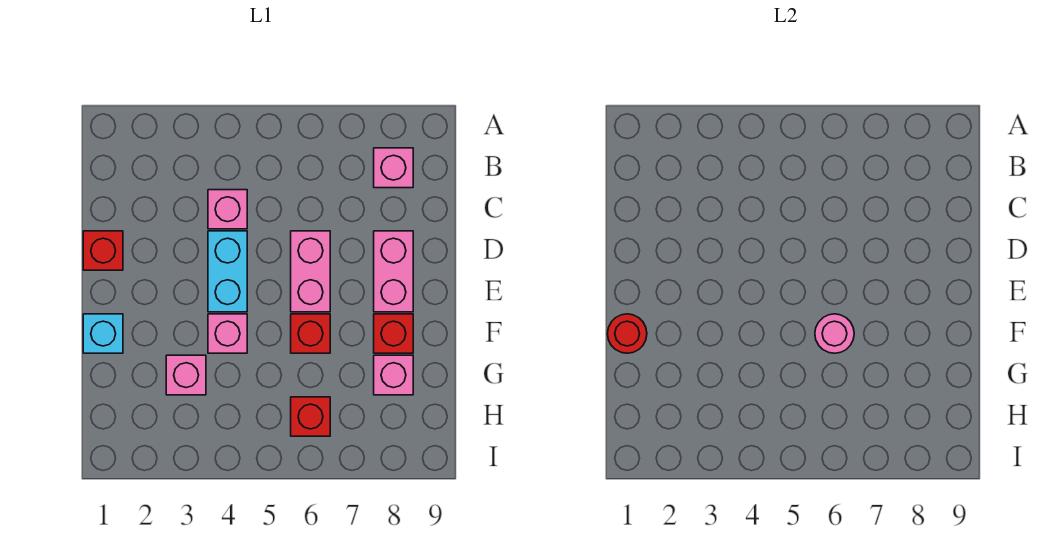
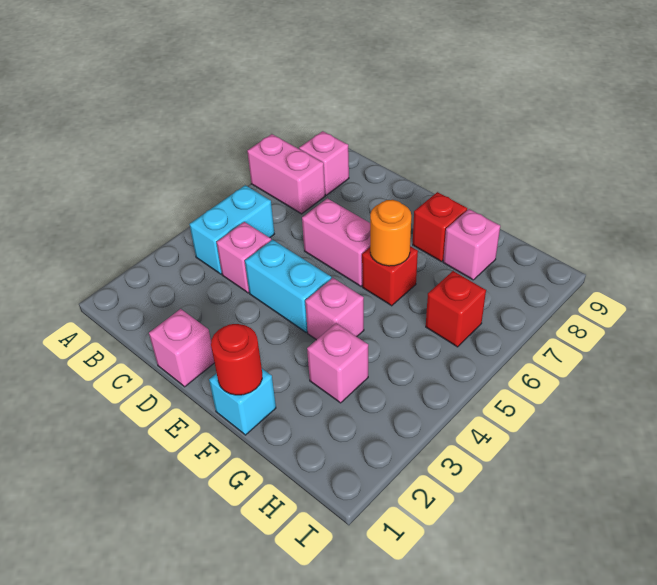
none -> cyan brick B4:B5 level 1
red brick D1 level 1 -> pink brick D1 level 1
pink brick D8:E8 level 1 -> pink brick A7:B7 level 1
pink round brick F6 level 2 -> orange round brick F6 level 2

